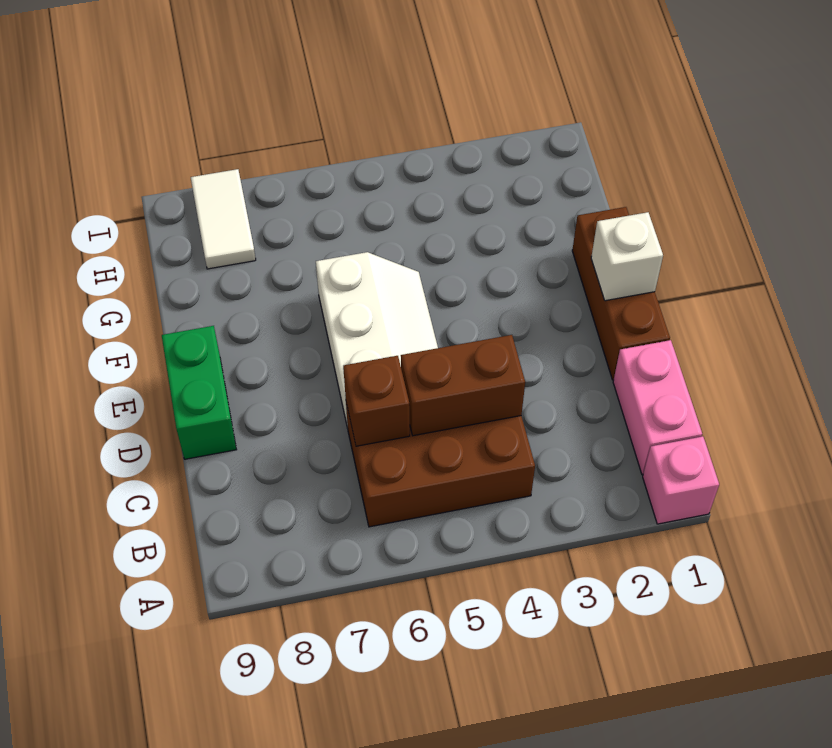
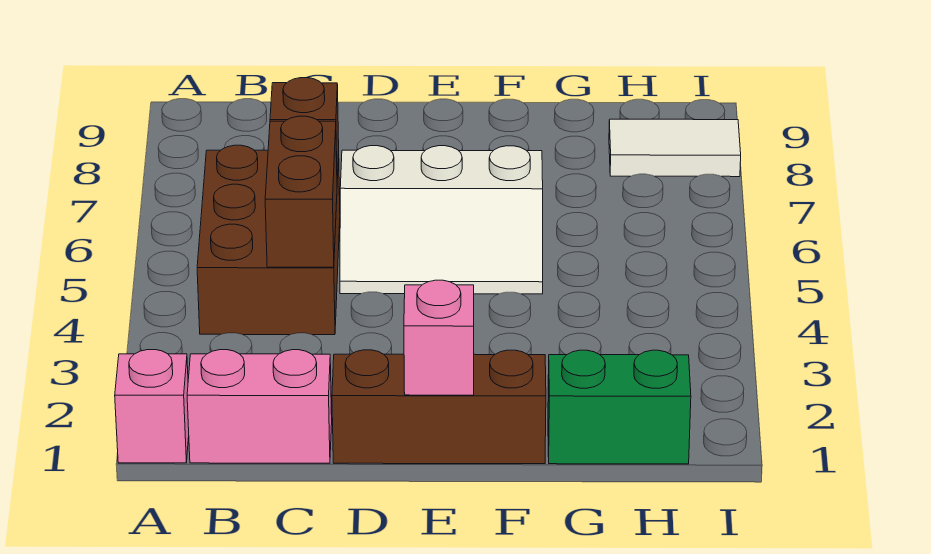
green brick D9:E9 level 1 -> green brick G1:H1 level 1
white brick E1 level 2 -> pink brick E1 level 2

